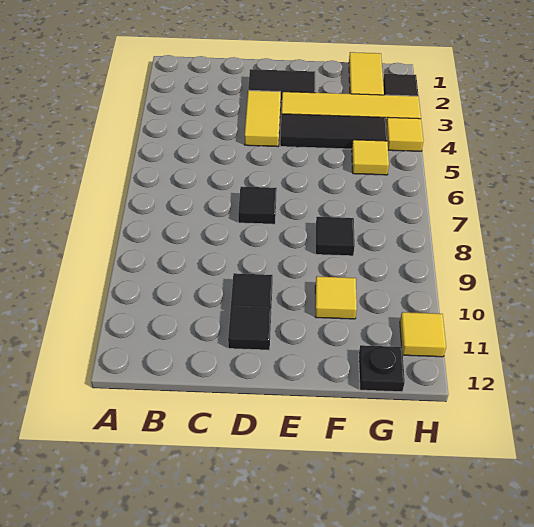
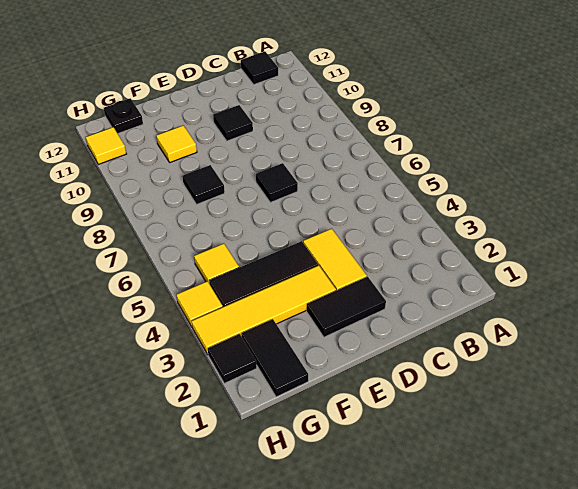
black tile D11 level 1 -> black tile B12 level 1
yellow tile G1:G2 level 1 -> black tile G1:G2 level 1

